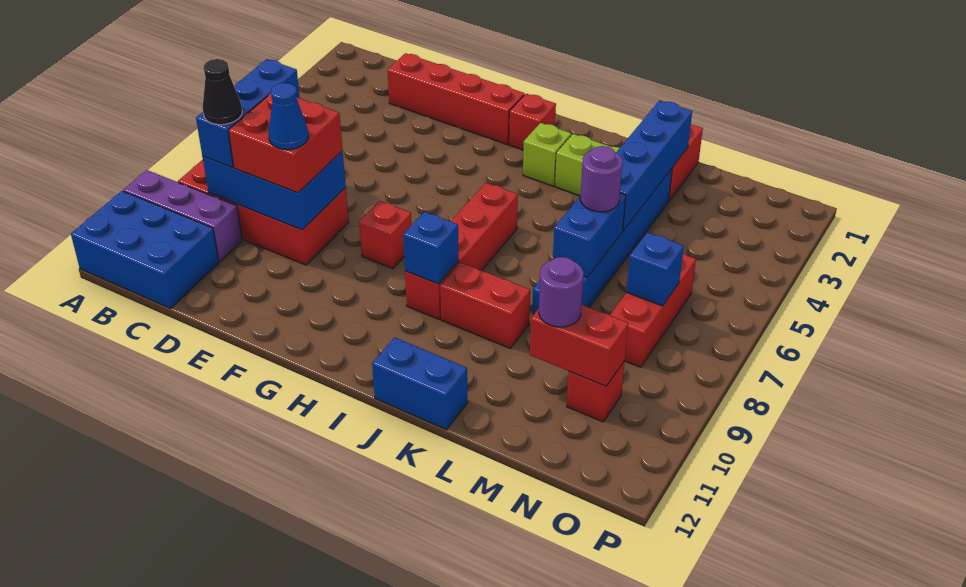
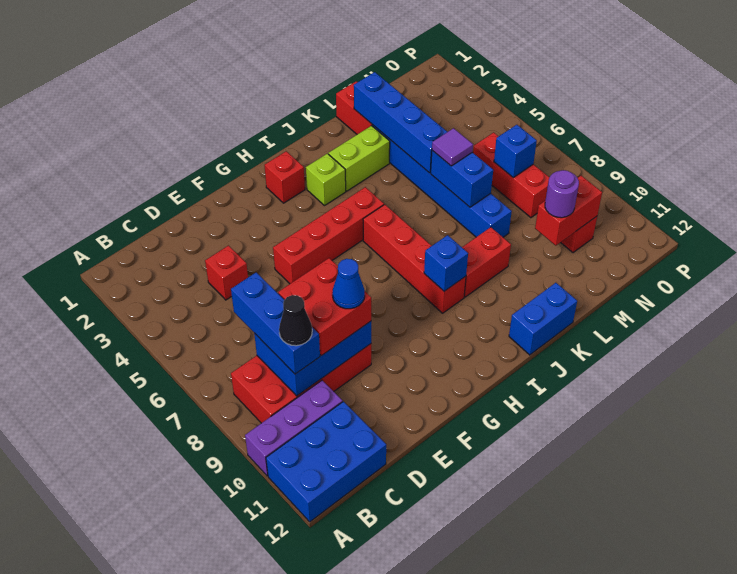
red brick D2:G2 level 1 -> red brick F5:I5 level 1
red brick G8 level 1 -> red brick D4 level 1
purple round brick L6 level 3 -> purple tile L6 level 3

